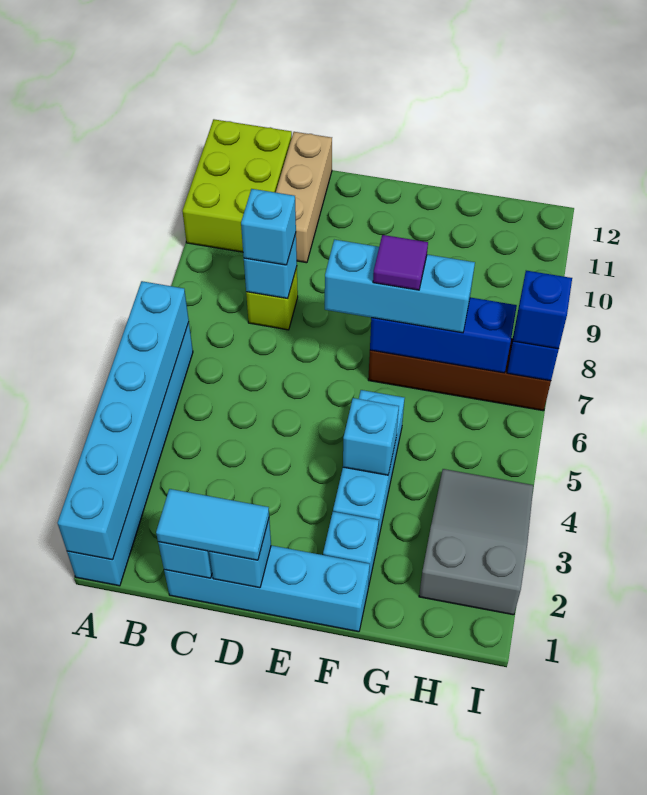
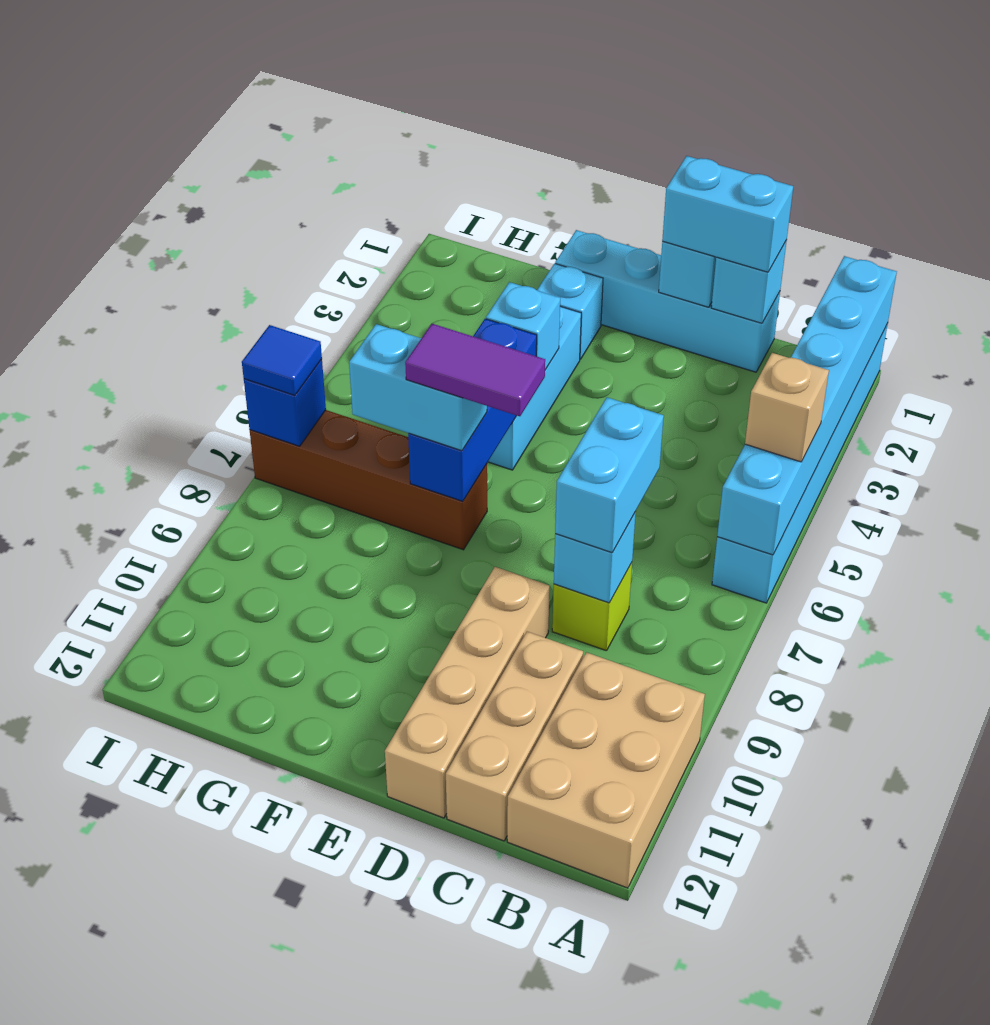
none -> tan brick A5 level 3
lime brick A10:B12 level 1 -> tan brick A10:B12 level 1
cyan tile C1:D1 level 3 -> cyan brick C1:D1 level 3
cyan brick C8 level 3 -> cyan brick C7:C8 level 3
none -> tan brick D9:D12 level 1
cyan brick E7:G7 level 3 -> cyan brick F7:G7 level 3
blue brick F7:H7 level 2 -> blue brick F5:F7 level 2
purple tile F7 level 4 -> purple tile E7:F7 level 4
grey slope H2:I4 level 1 top 2 -> none
blue brick I7 level 3 -> blue tile I7 level 3

